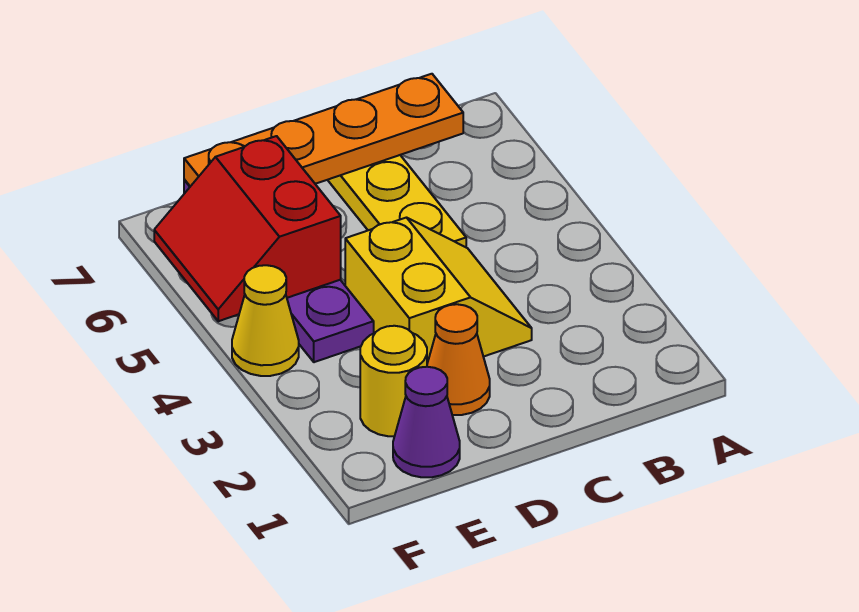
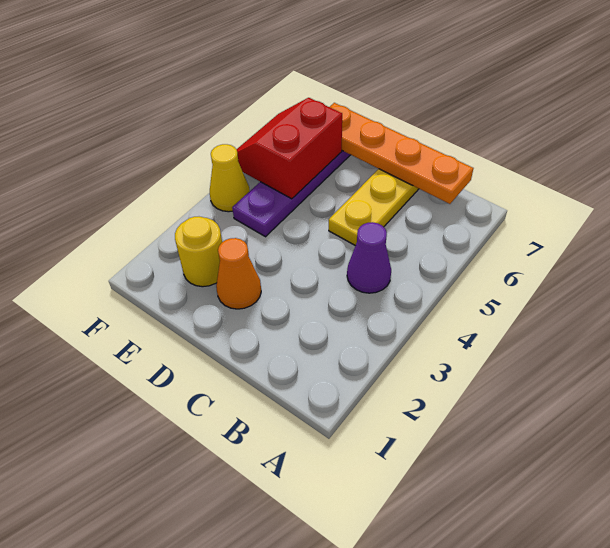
yellow slope C3:D4 level 1 top D -> none
purple cone E1 level 1 -> purple cone B4 level 1

